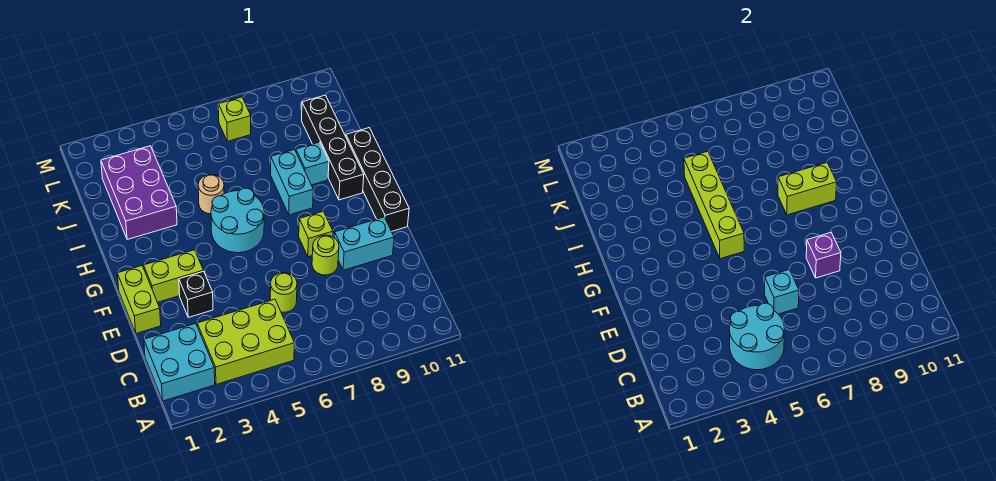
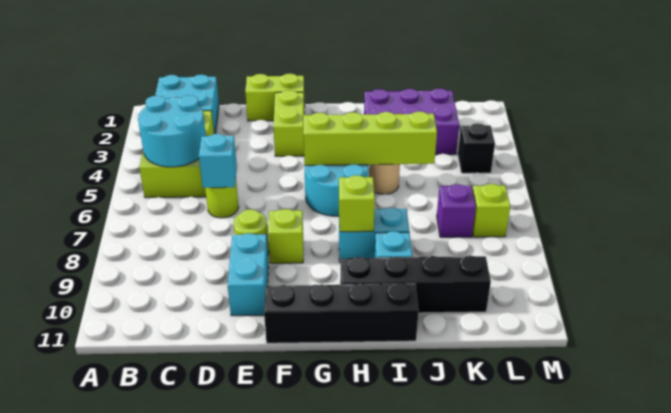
black brick E3 level 1 -> black brick L4 level 1
purple brick E8 level 2 -> purple brick K7 level 1
lime brick H8:H9 level 2 -> lime brick H8 level 2

